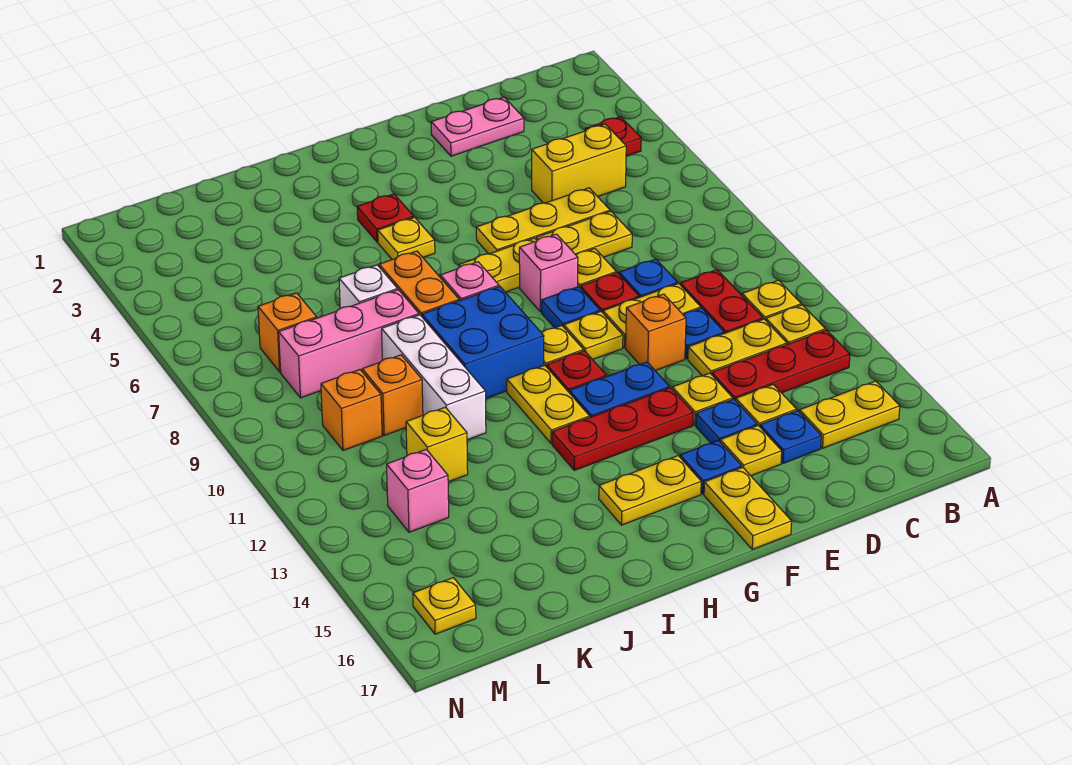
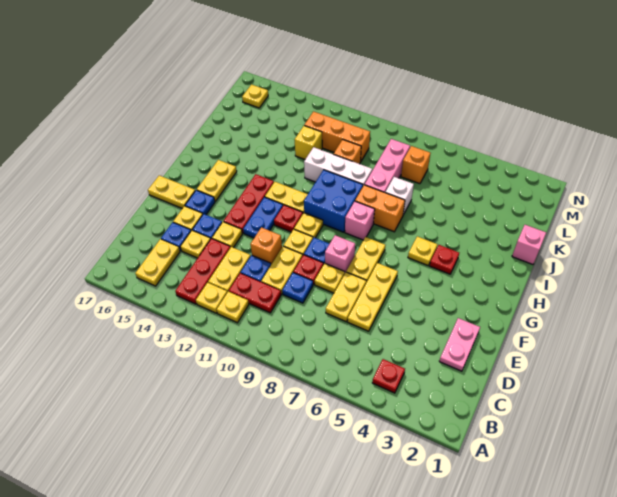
yellow brick C5:D5 level 1 -> none
orange brick L10 level 1 -> orange brick L10:L12 level 1
pink brick L13 level 1 -> pink brick J1 level 1

